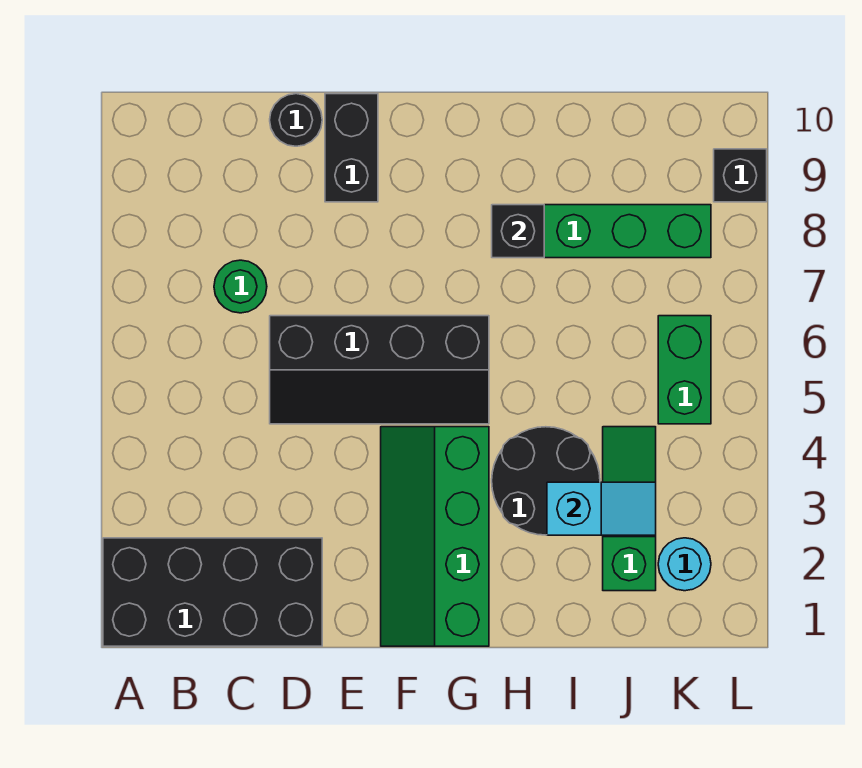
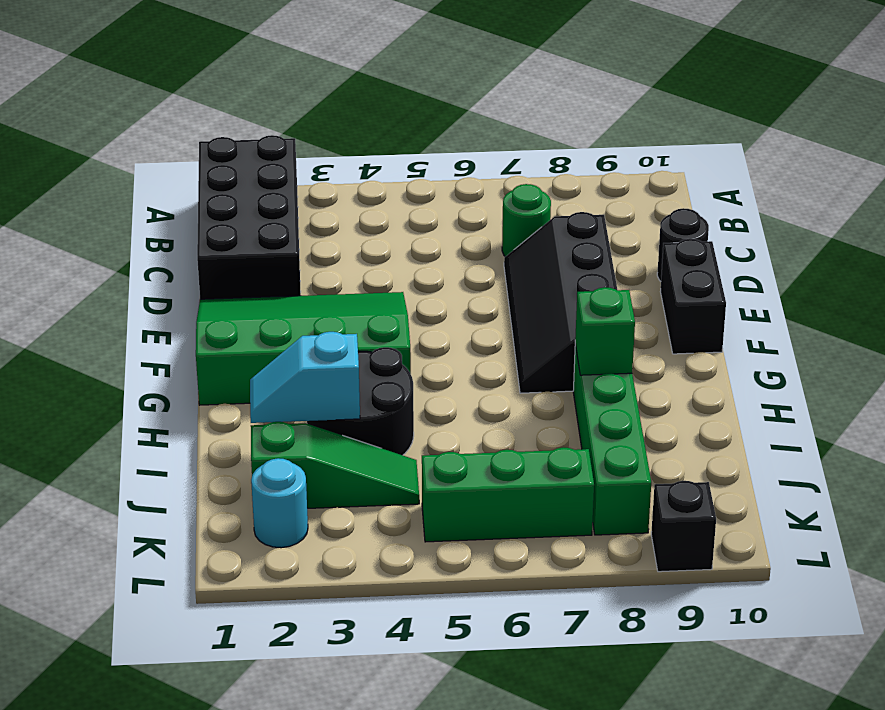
black slope D5:G6 level 1 top 6 -> black slope D7:G8 level 1 top 8
black brick E9:E10 level 1 -> black brick E10:F10 level 1
green slope F1:G4 level 1 top G -> green slope E1:G4 level 1 top G
black brick H8 level 2 -> green brick H8 level 2
cyan slope I3:J3 level 2 top I -> cyan slope I2:I3 level 2 top 3
green brick K5:K6 level 1 -> green brick K5:K7 level 1

